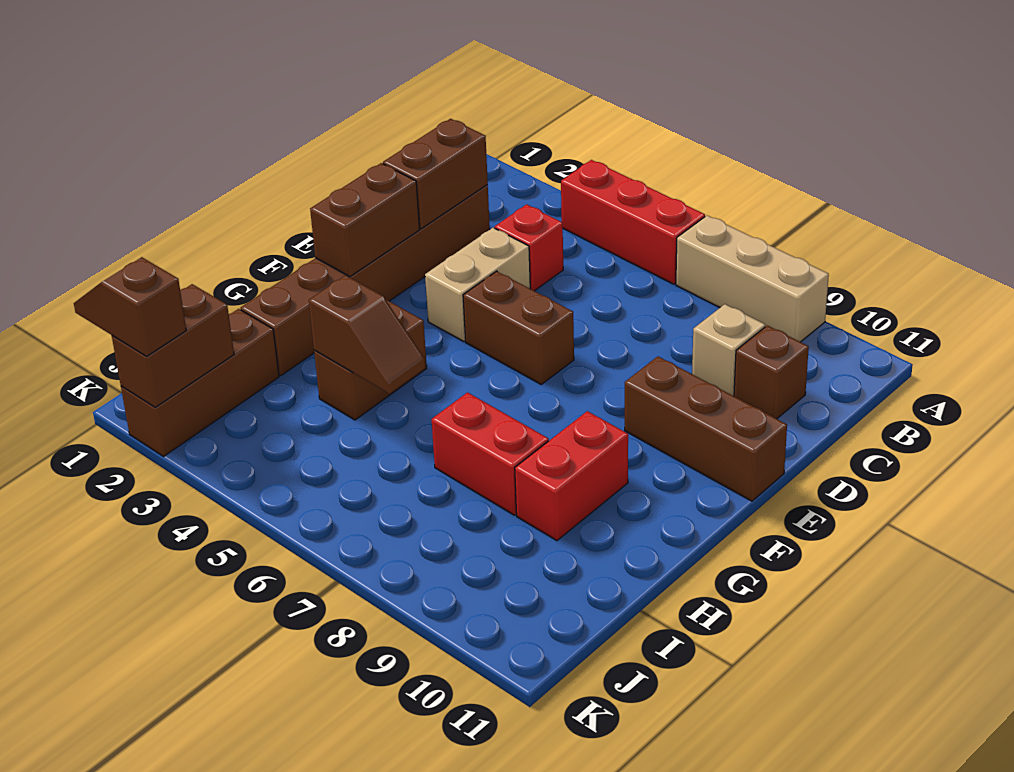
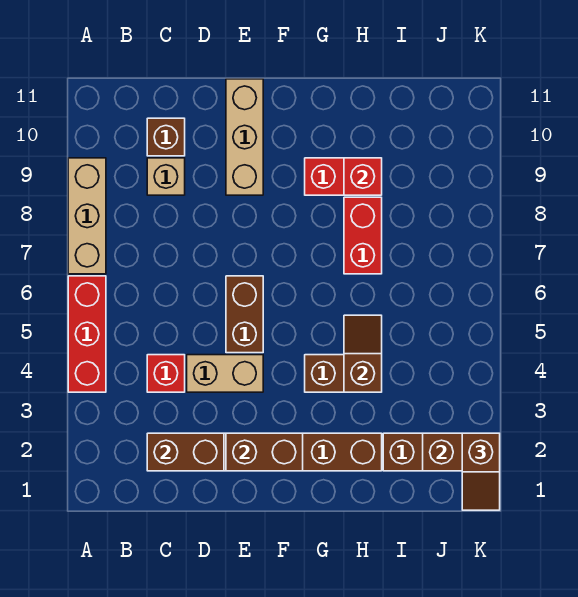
brown brick E9:E11 level 1 -> tan brick E9:E11 level 1
none -> red brick H9 level 2

